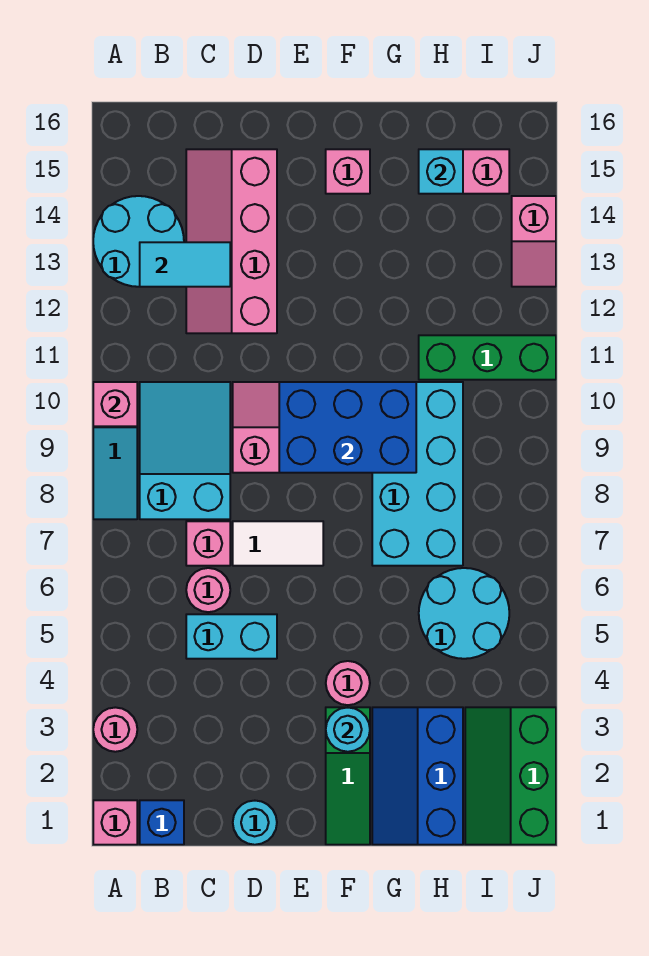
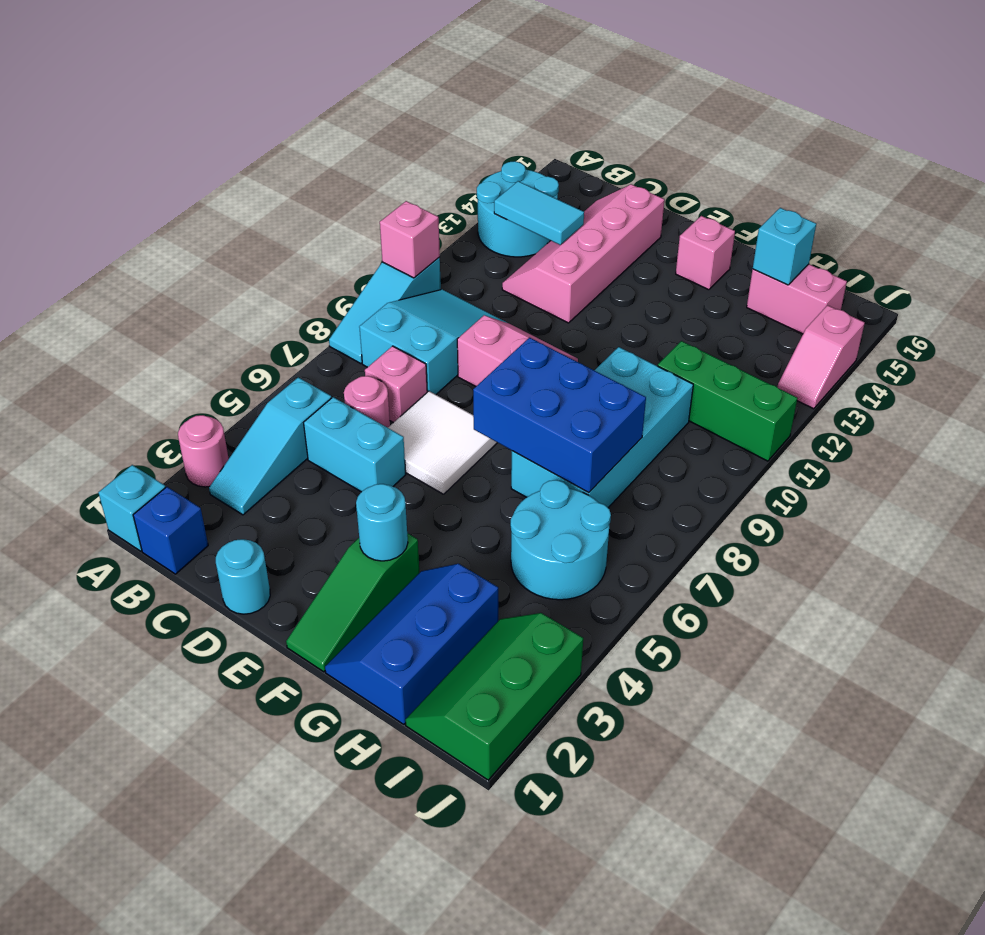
pink brick A1 level 1 -> cyan brick A1 level 1
none -> cyan slope B3:B5 level 1 top 5
white tile D7:E7 level 1 -> white tile D6:E7 level 1
blue brick E9:G10 level 2 -> blue brick F7:H8 level 2
pink round brick F4 level 1 -> none

